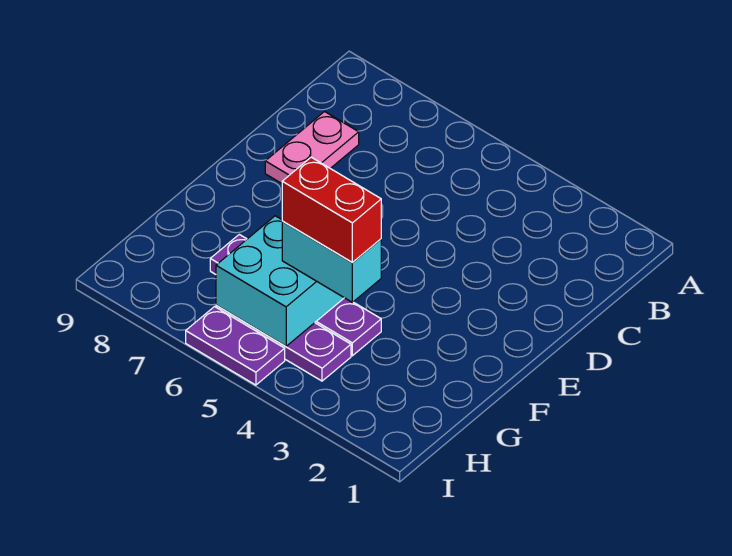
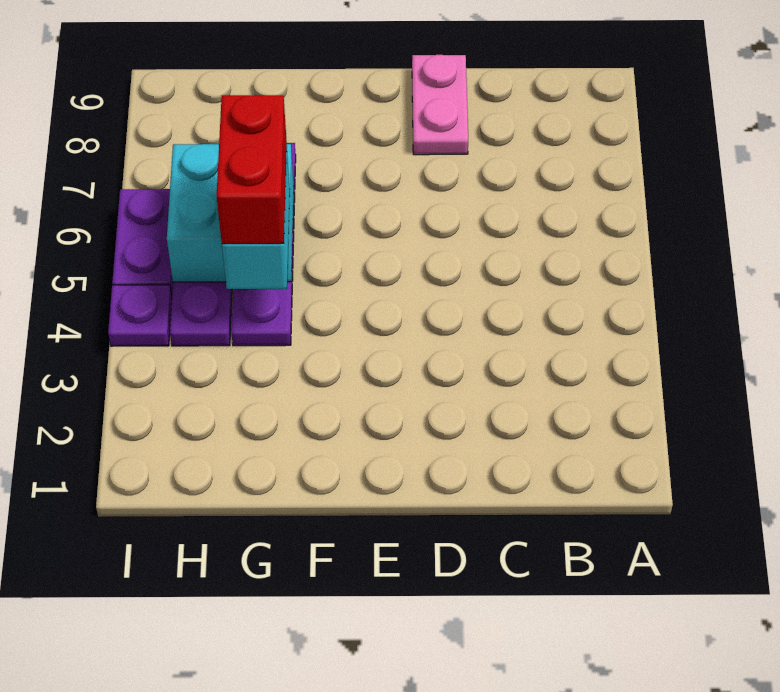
pink plate C8:D8 level 1 -> pink plate D8:D9 level 1
none -> purple plate I4 level 1

